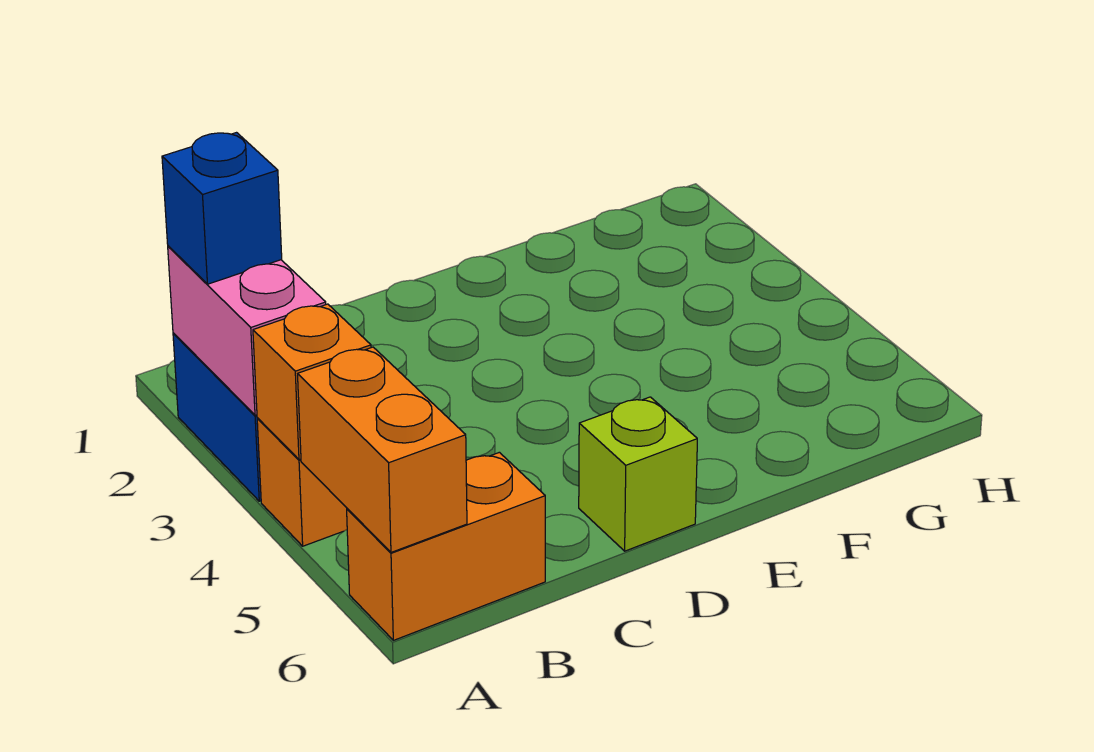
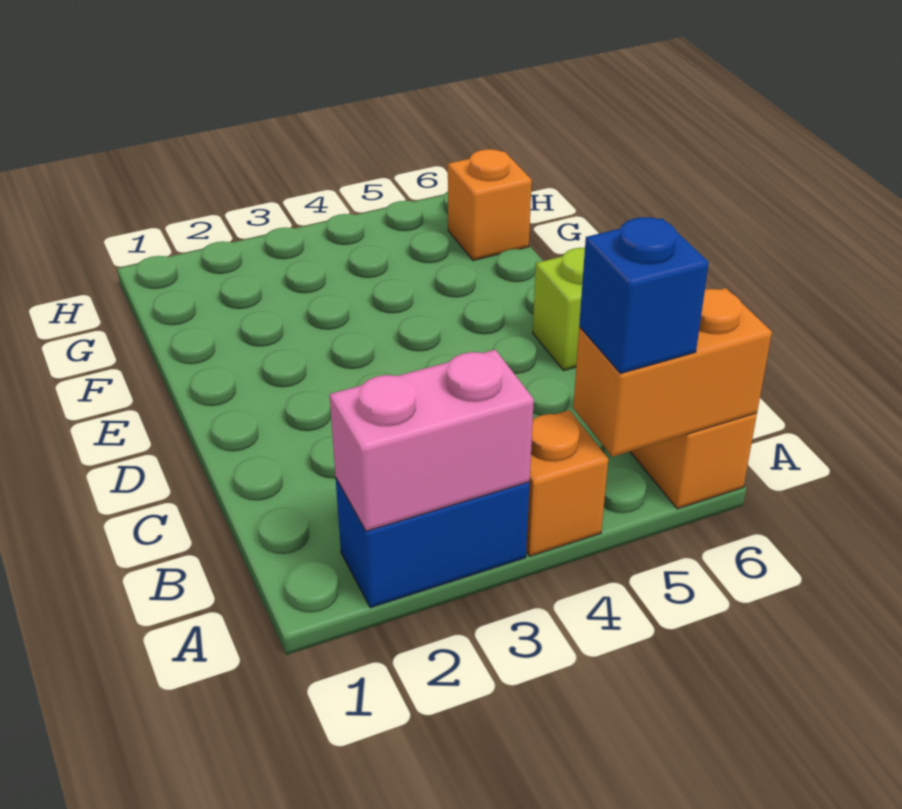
blue brick A2 level 3 -> blue brick A5 level 3
orange brick A4 level 2 -> orange brick G6 level 1

